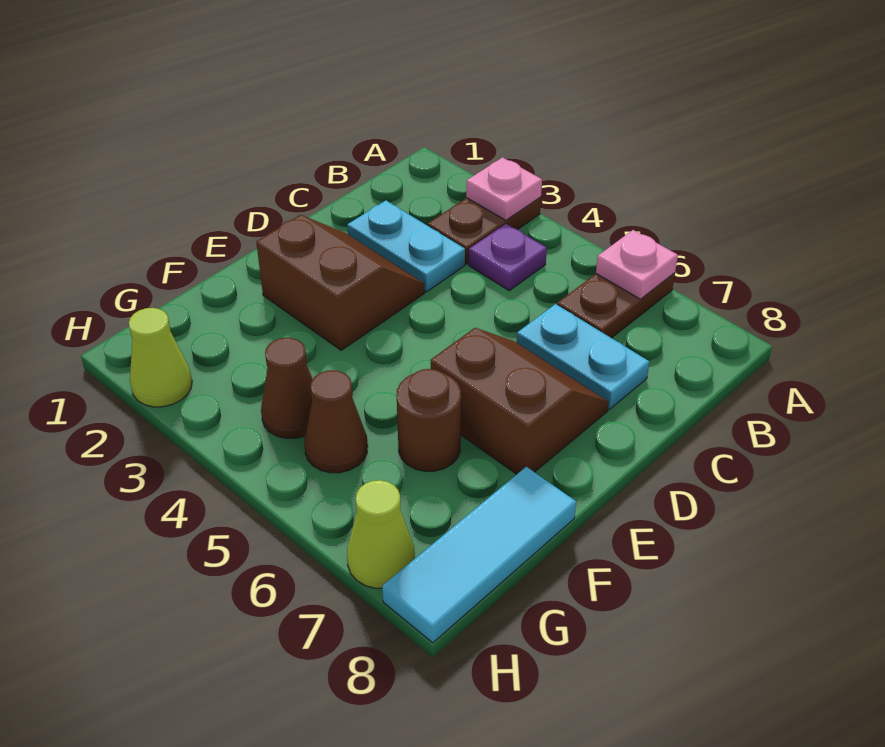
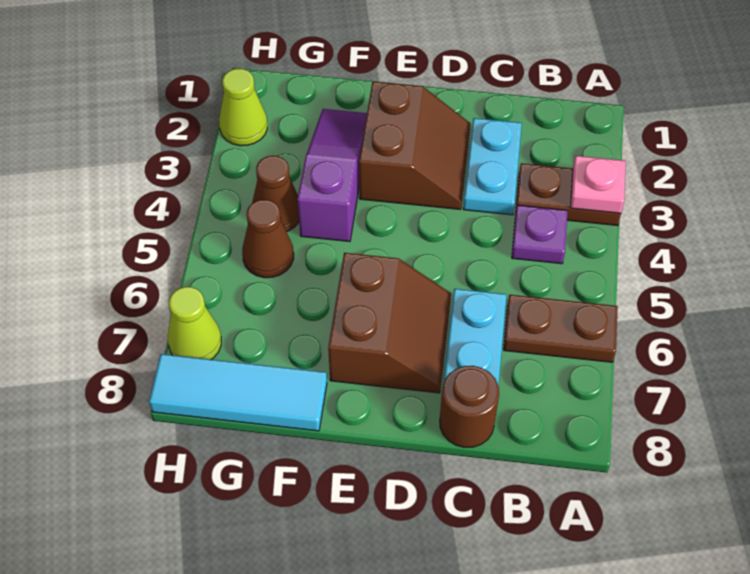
pink plate A6 level 2 -> none
none -> purple slope F2:F4 level 1 top 4
brown round brick F6 level 1 -> brown round brick C8 level 1

